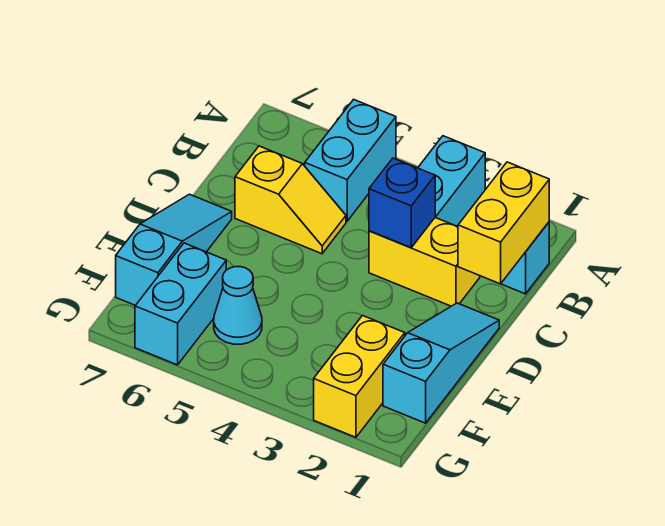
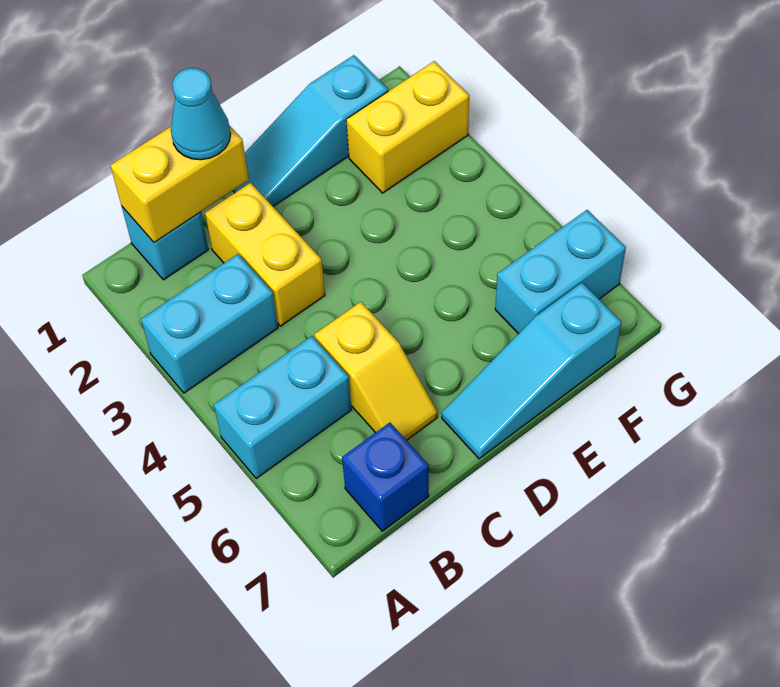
blue brick C3 level 2 -> blue brick B7 level 1
yellow slope C5:C6 level 1 top 6 -> yellow slope C5:C6 level 1 top 5
cyan cone F5 level 1 -> cyan cone C1 level 3

